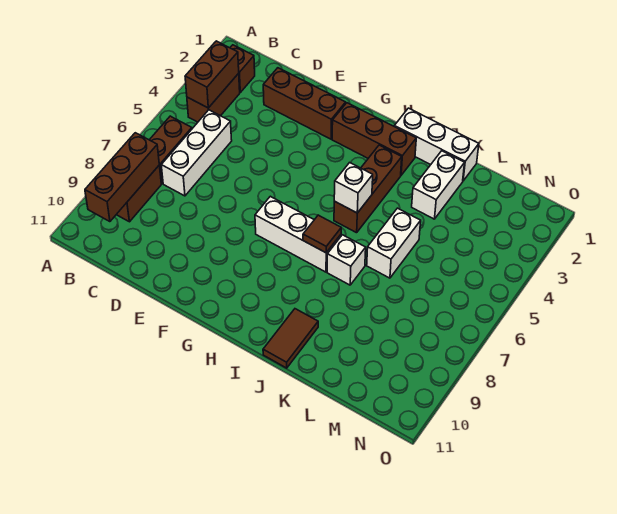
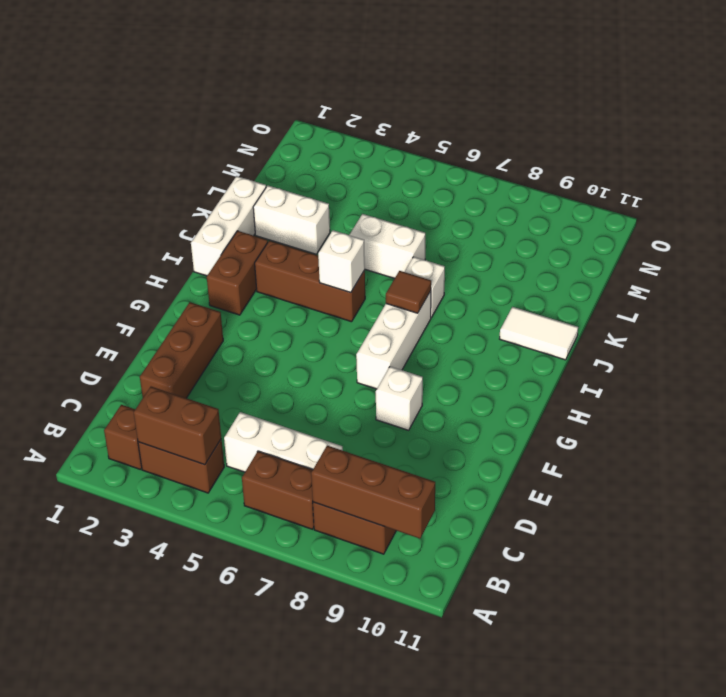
none -> white brick F8 level 1
brown brick G2:I2 level 1 -> brown brick H2:I2 level 1
brown tile J10:J11 level 1 -> white tile J10:J11 level 1

